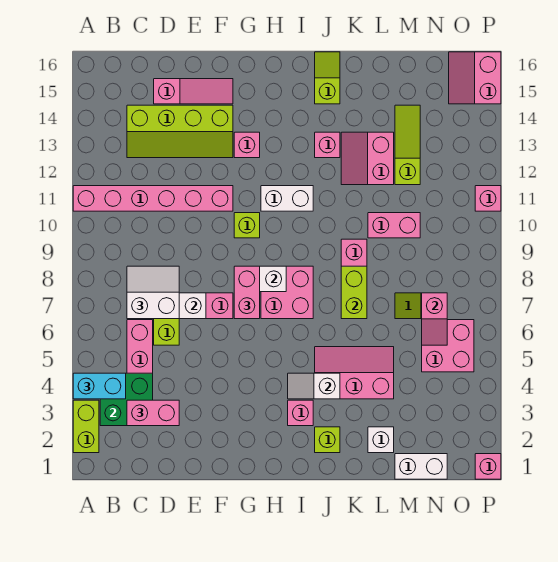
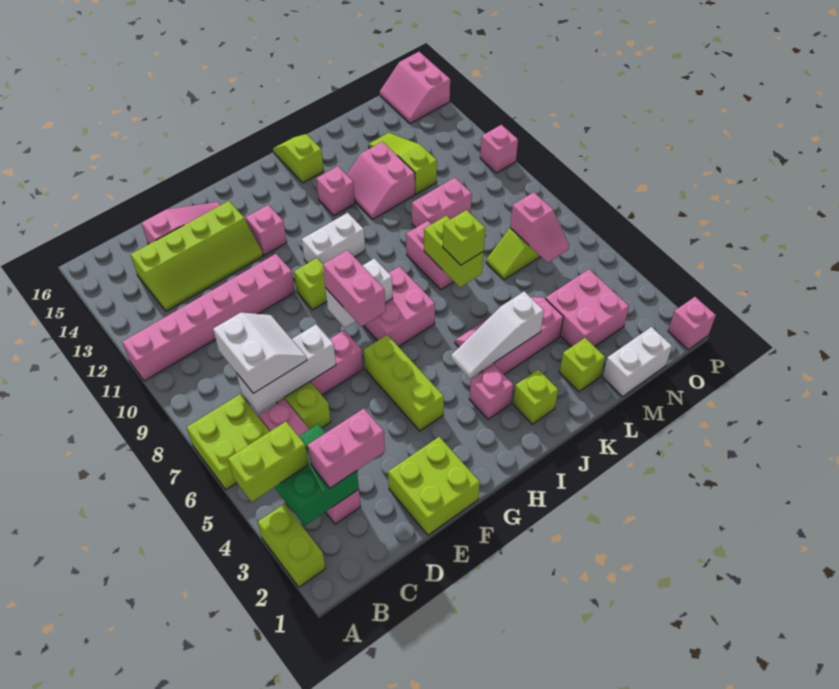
cyan brick A4:B4 level 3 -> lime brick A4:B4 level 3
none -> lime brick A6:B7 level 1
white slope C7:D8 level 3 top 7 -> white slope C7:D8 level 3 top C
none -> lime brick E1:F2 level 1
none -> lime brick G4:G6 level 1
white slope I4:J4 level 2 top J -> white slope I4:K4 level 2 top K
none -> lime brick K7 level 3
white brick L2 level 1 -> lime brick L2 level 1
pink brick N5:O6 level 1 -> pink brick M3:N4 level 1

